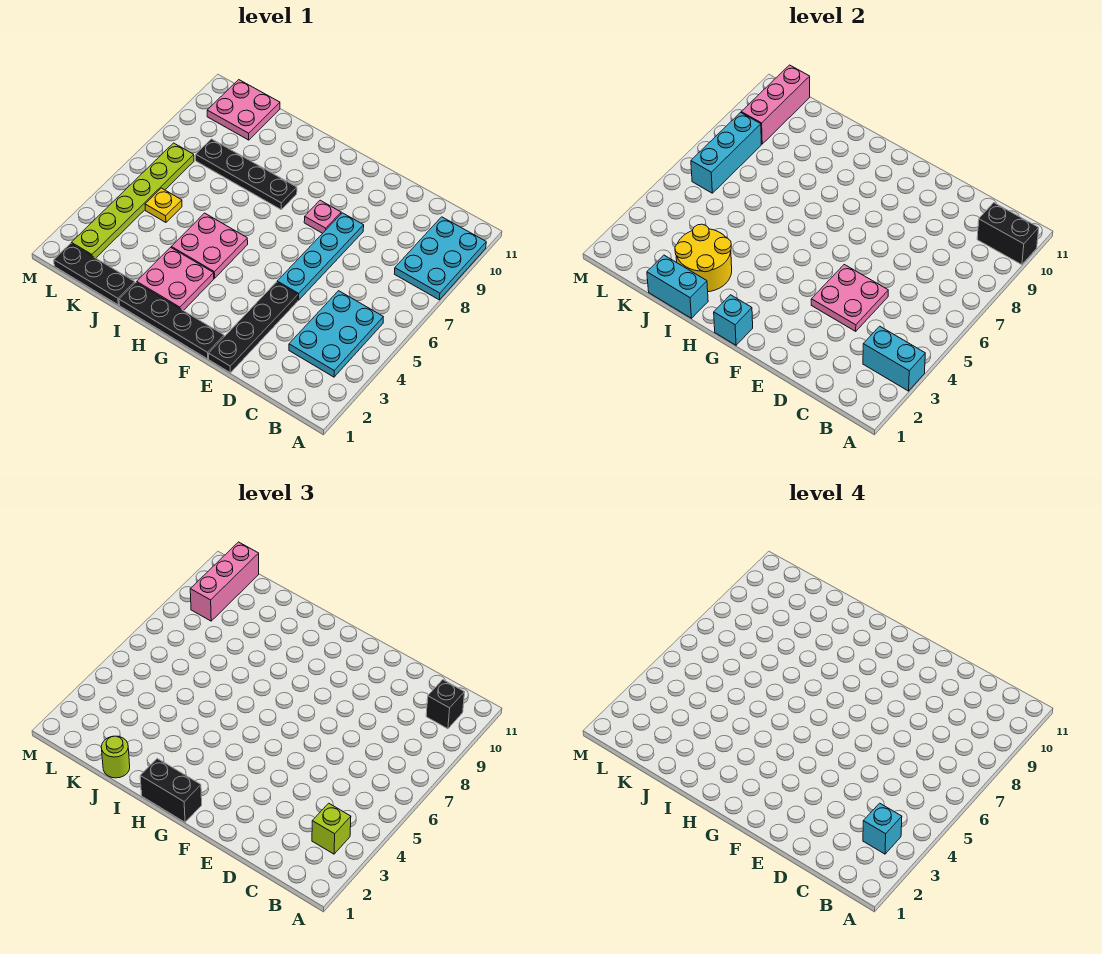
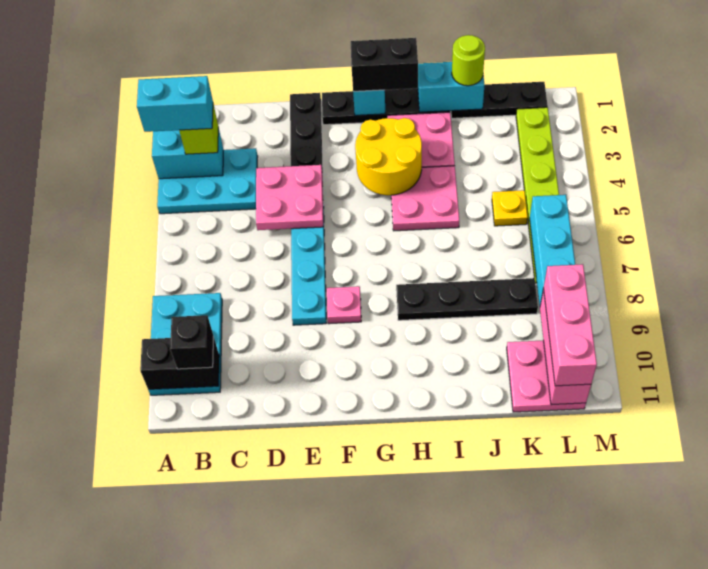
cyan plate B3:C5 level 1 -> cyan plate A3:C4 level 1
cyan brick B3 level 4 -> cyan brick A3:B3 level 4
yellow round brick I2:J3 level 2 -> yellow round brick G3:H4 level 2

